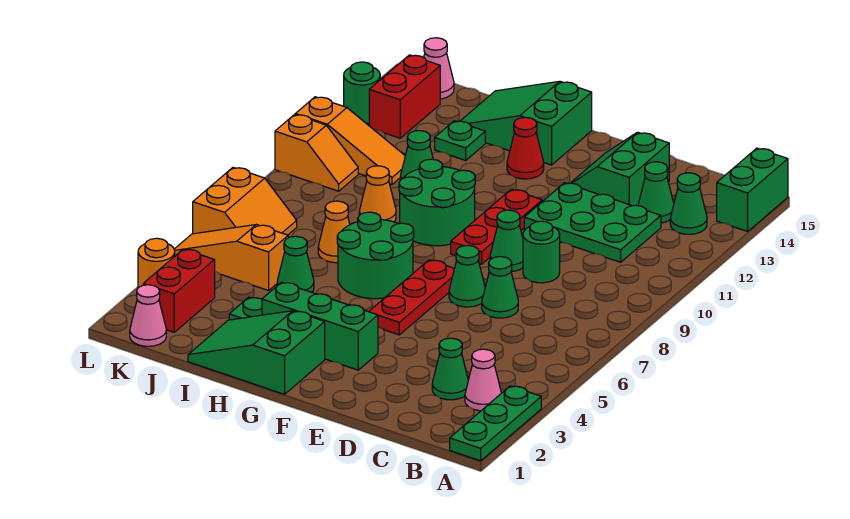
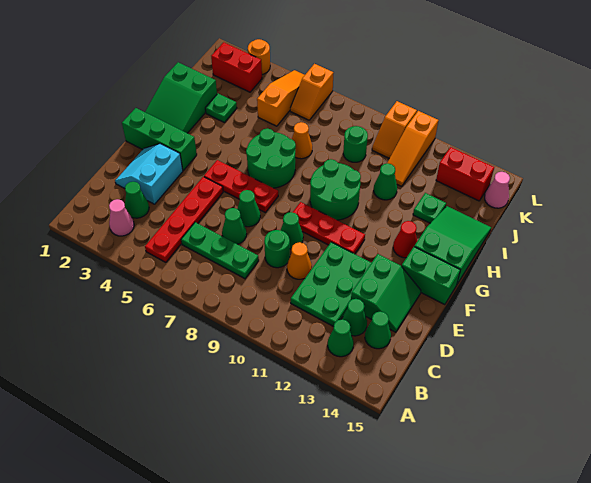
green plate A1:A3 level 1 -> green plate C6:C8 level 1
green brick A14:A15 level 1 -> green brick F14:F15 level 1
none -> red plate B5:E5 level 1
none -> cyan slope D2:E3 level 1 top 3
green slope D13:E14 level 1 top D -> green slope D13:E14 level 1 top 13
green brick F3:H3 level 1 -> green brick F1:F3 level 1
green slope G1:I2 level 1 top G -> green slope G1:I2 level 1 top I
green cone I5 level 1 -> green cone C14 level 1
orange cone I9 level 1 -> orange cone D10 level 1
pink cone K1 level 1 -> none
orange slope K6:L7 level 1 top L -> orange slope K6:L6 level 1 top L
green round brick L13 level 1 -> green round brick J9 level 1

